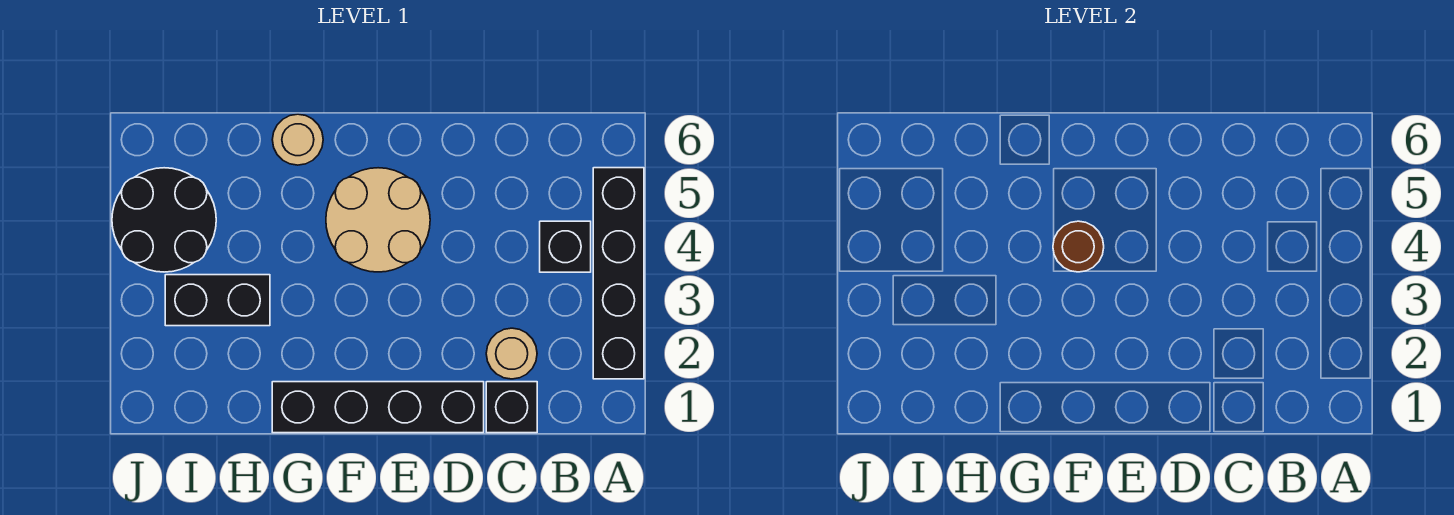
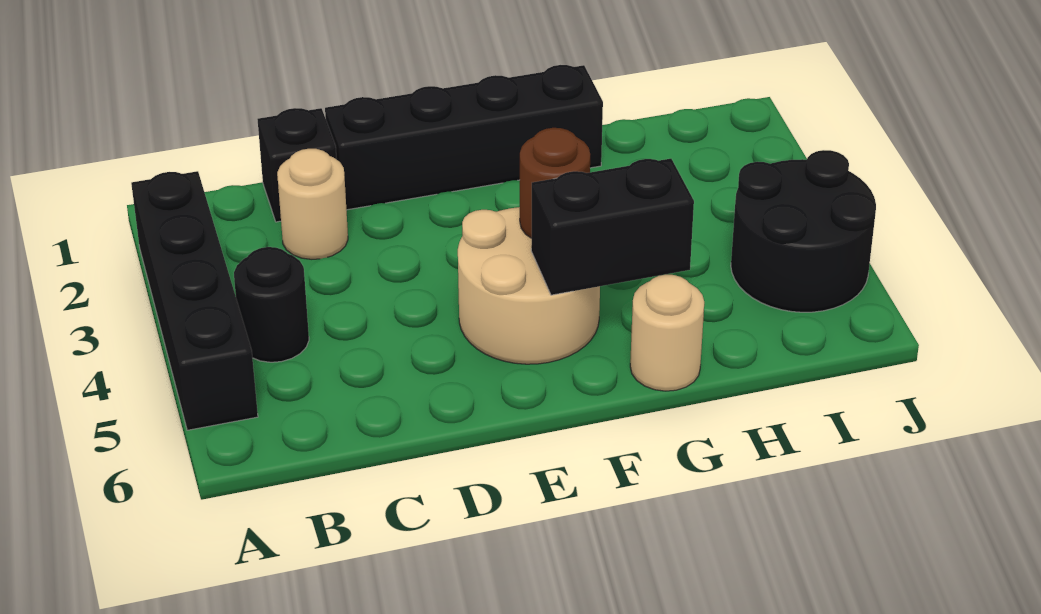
black brick B4 level 1 -> black round brick B4 level 1
black brick H3:I3 level 1 -> black brick F5:G5 level 2

